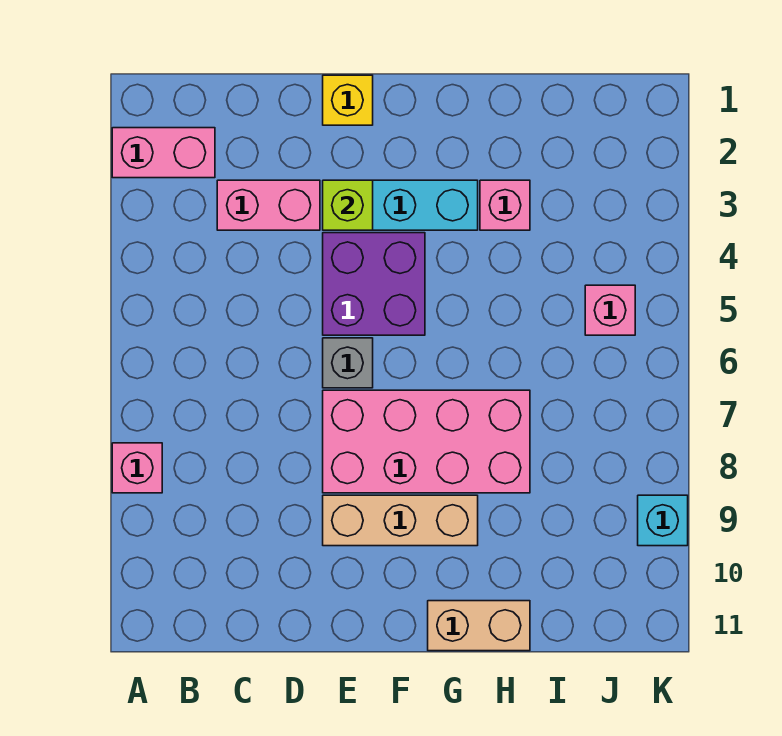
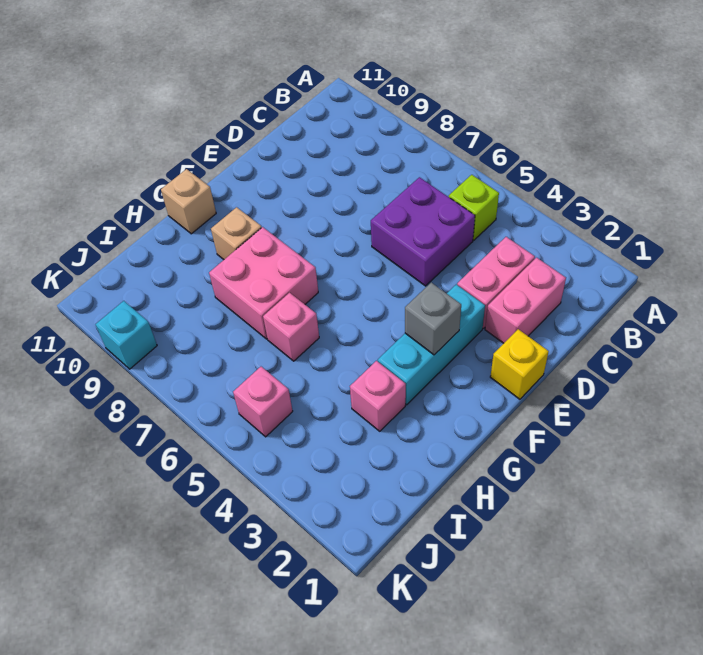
pink brick A2:B2 level 1 -> pink brick C2:D2 level 1
pink brick A8 level 1 -> pink brick H6 level 1
lime brick E3 level 2 -> lime brick B5 level 1
purple brick E4:F5 level 1 -> purple brick C5:D6 level 1
grey brick E6 level 1 -> grey brick F3 level 2
pink brick E7:H8 level 1 -> pink brick G7:H8 level 1
tan brick E9:G9 level 1 -> tan brick G9 level 1
tan brick G11:H11 level 1 -> tan brick G11 level 1

